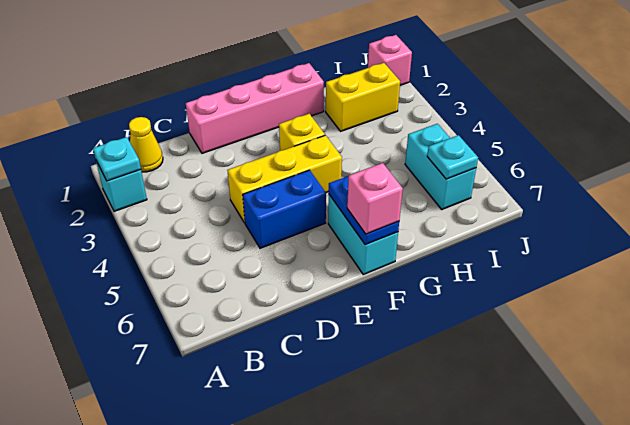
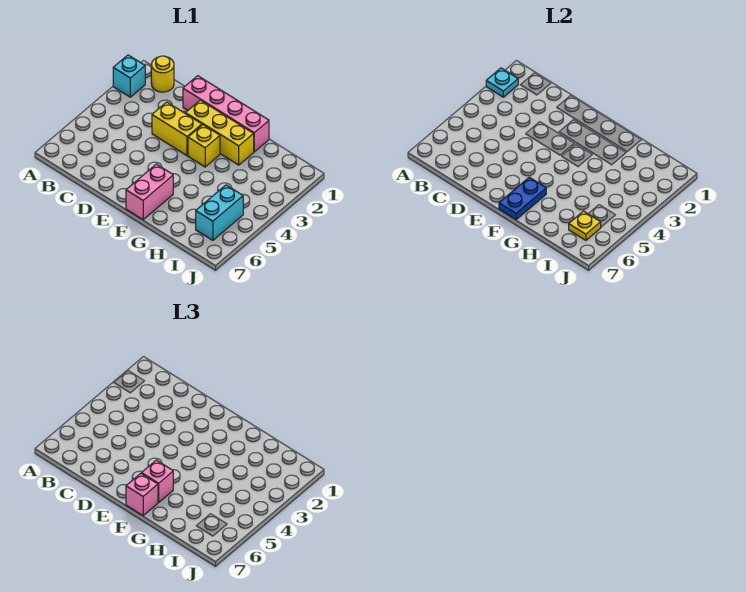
yellow cone B1 level 1 -> yellow round brick B1 level 1
yellow brick D4:F4 level 1 -> yellow brick E2:G2 level 1
blue brick D5:E5 level 1 -> none
cyan brick F6:F7 level 1 -> pink brick F6:F7 level 1
yellow brick H2:I2 level 1 -> yellow brick D3:E3 level 1
cyan plate I6 level 2 -> yellow plate I6 level 2
pink brick J1 level 1 -> pink brick F6 level 3

